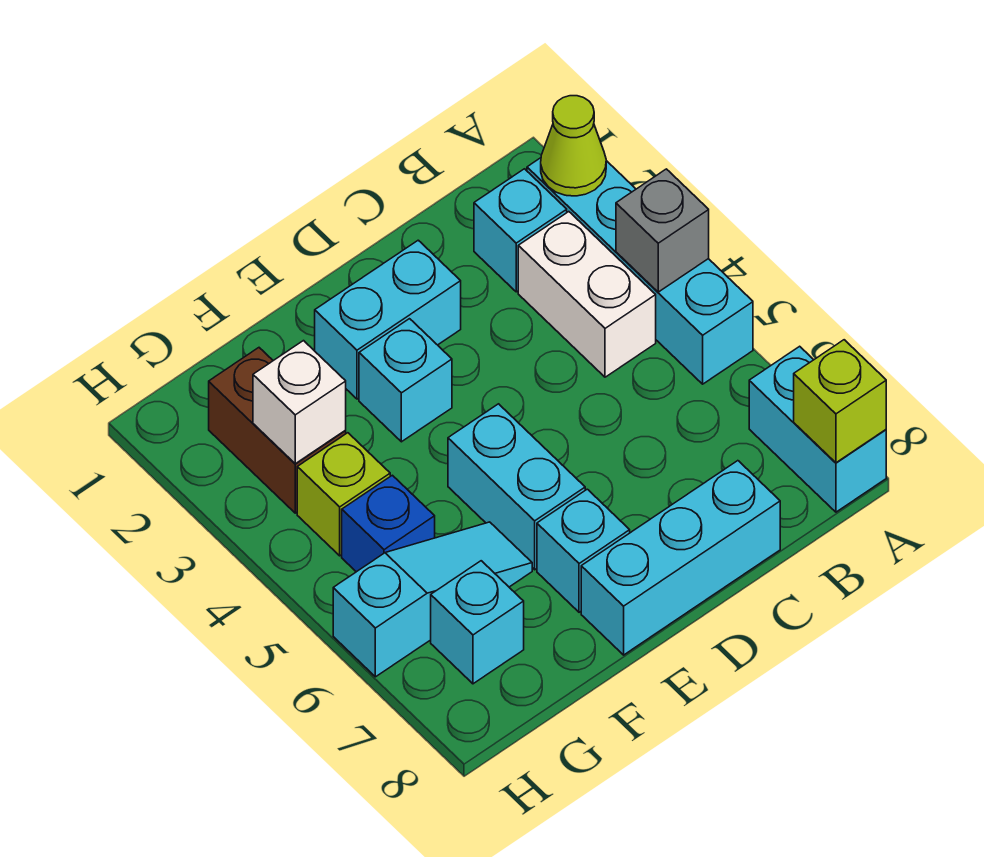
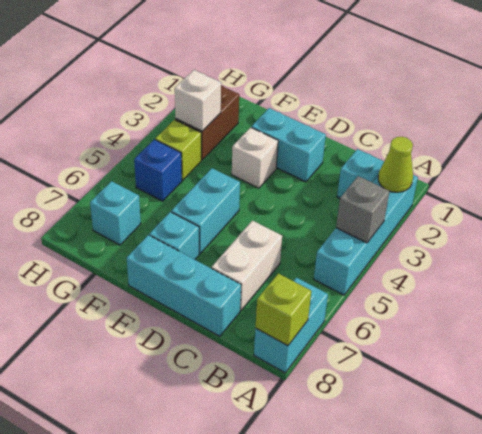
white brick B3:B4 level 1 -> white brick C6:C7 level 1
cyan brick E3 level 1 -> white brick E3 level 1
cyan slope F6:H6 level 1 top H -> none

